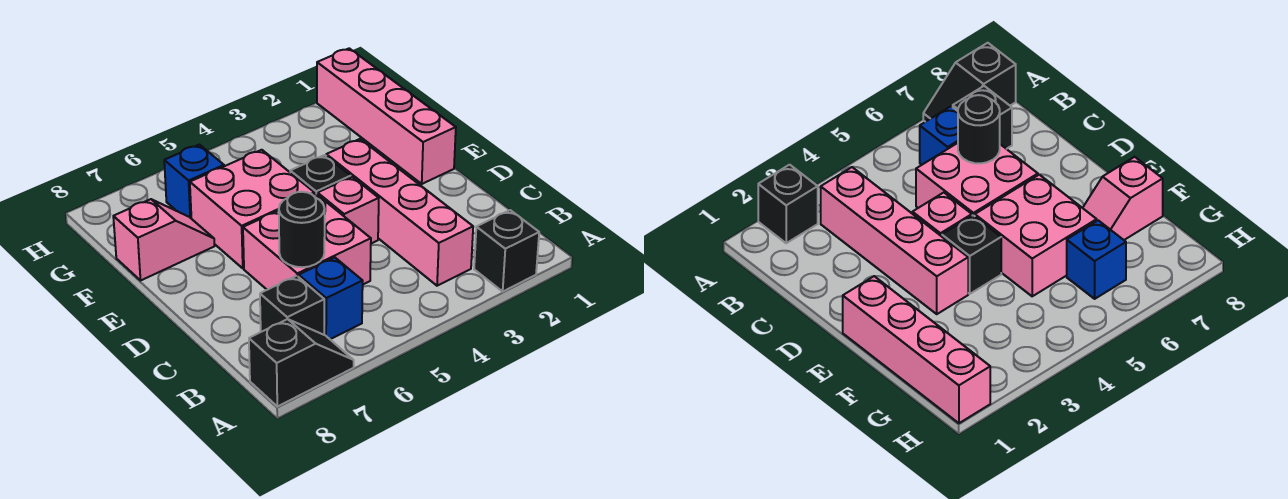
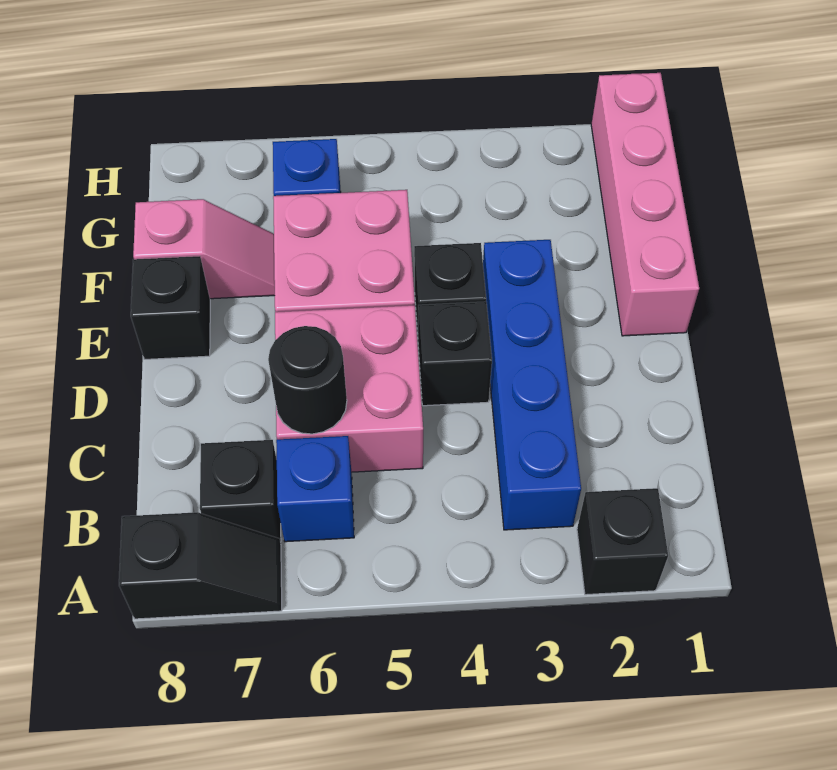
pink brick B3:E3 level 1 -> blue brick B3:E3 level 1
pink brick D4 level 1 -> black brick D4 level 1
none -> black brick E8 level 1

